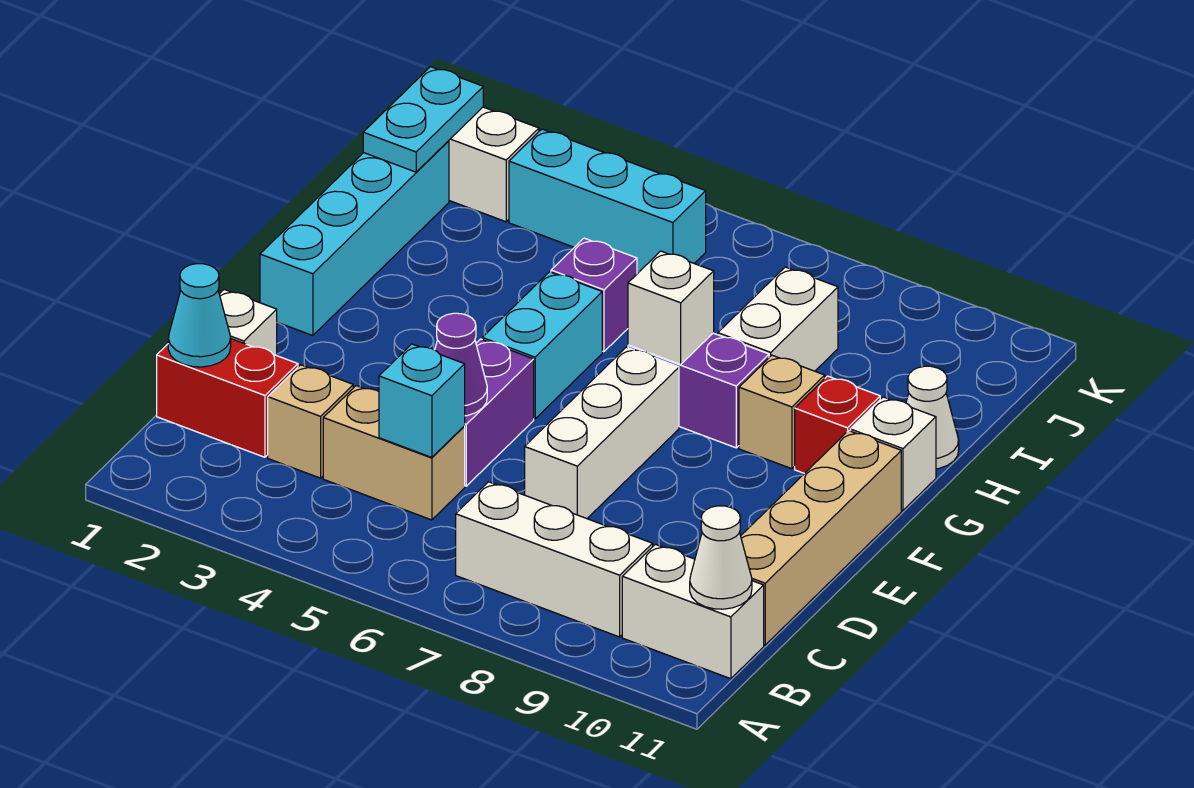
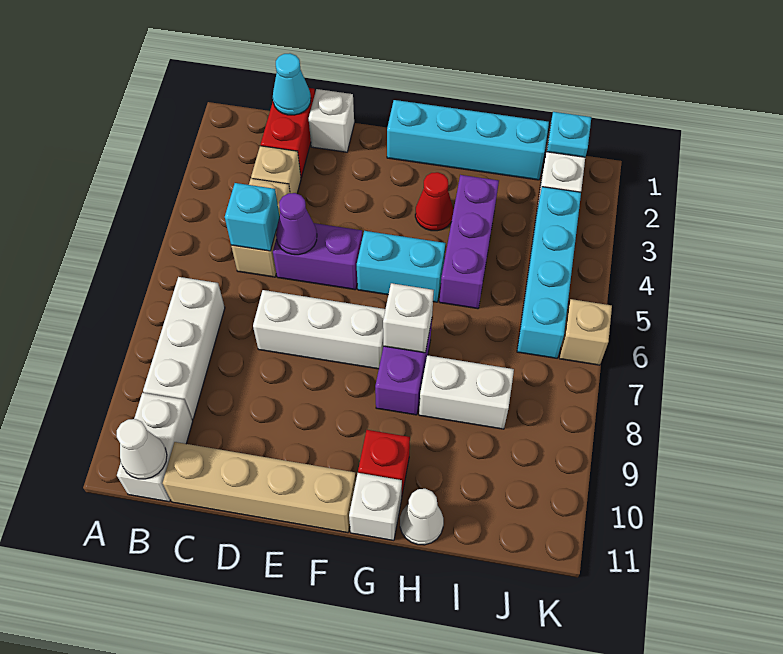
none -> red cone G3 level 1
tan brick G9 level 1 -> tan brick K6 level 1
purple brick H5 level 1 -> purple brick H3:H5 level 1
cyan plate I1:J1 level 2 -> cyan plate J1 level 2
cyan brick J3:J5 level 1 -> cyan brick J3:J6 level 1

